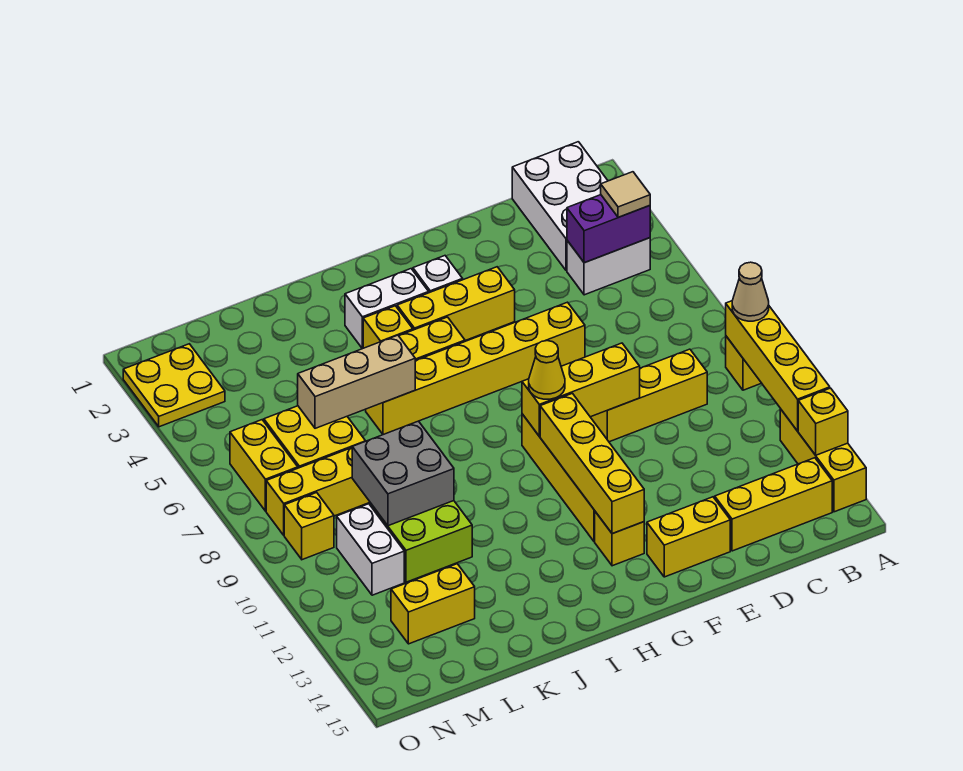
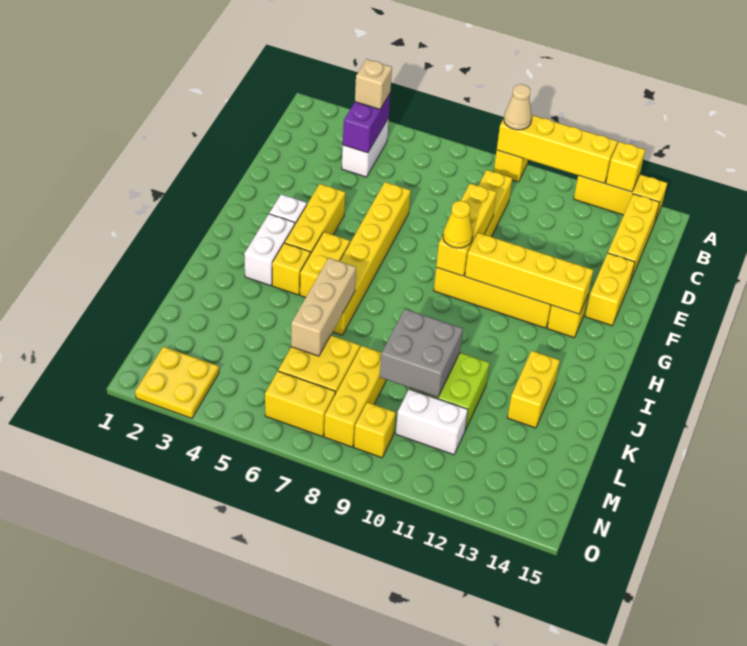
white brick B1:C3 level 1 -> none
tan tile B4 level 3 -> tan brick B4 level 3
yellow brick L13:M13 level 1 -> yellow brick J13:K13 level 1

